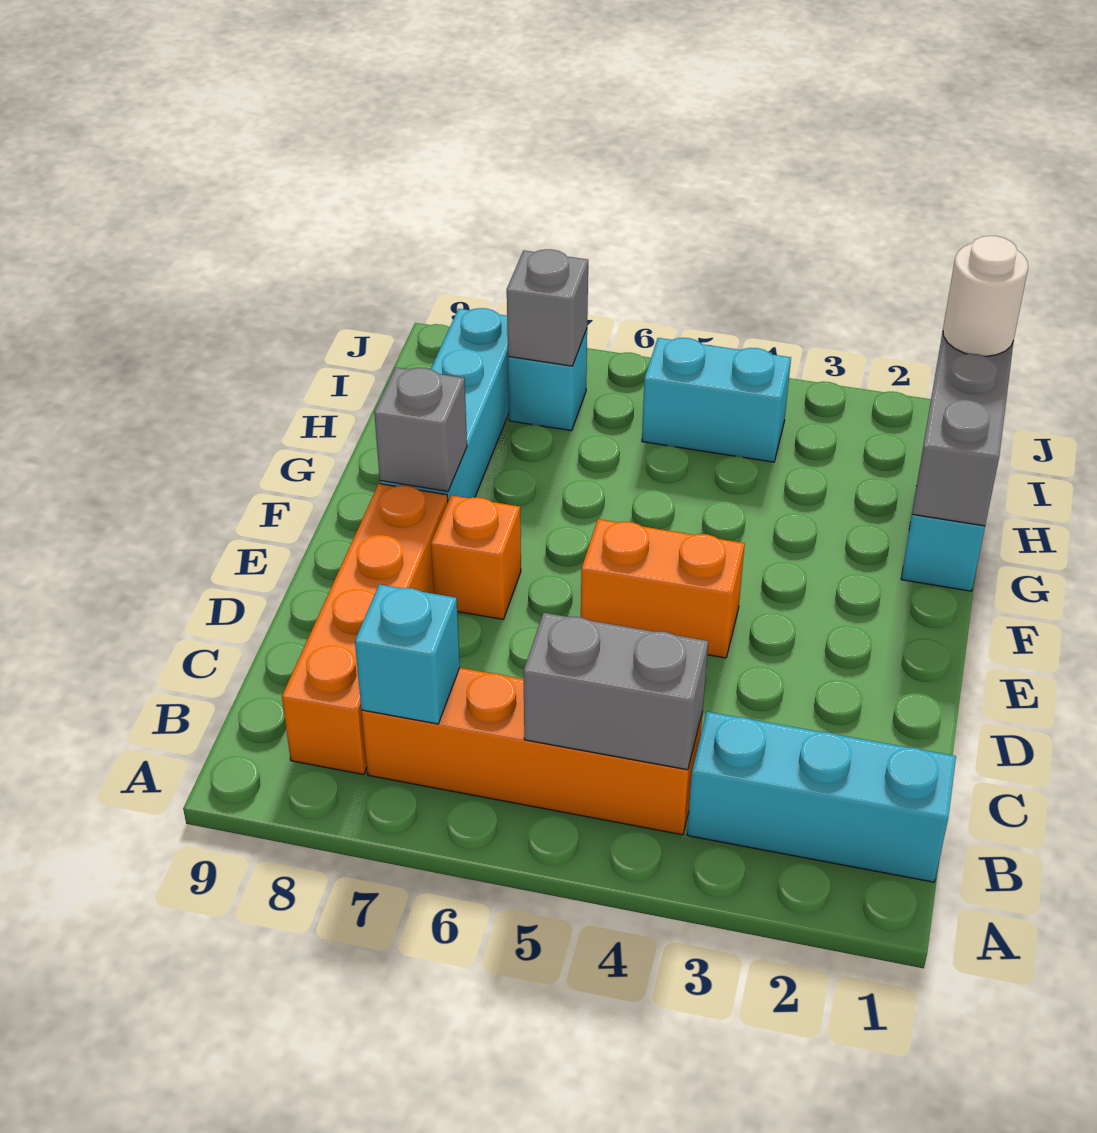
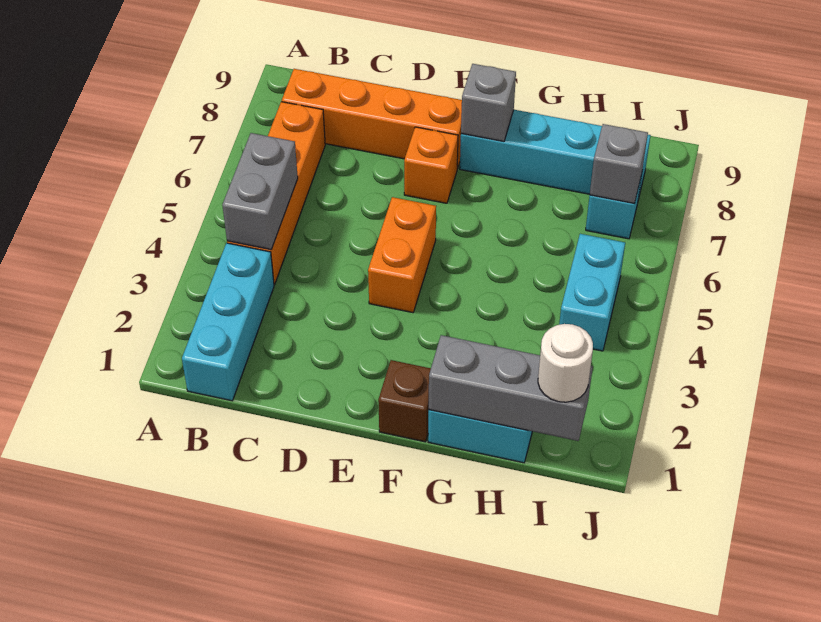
cyan brick B7 level 2 -> none
none -> brown brick F1 level 1

